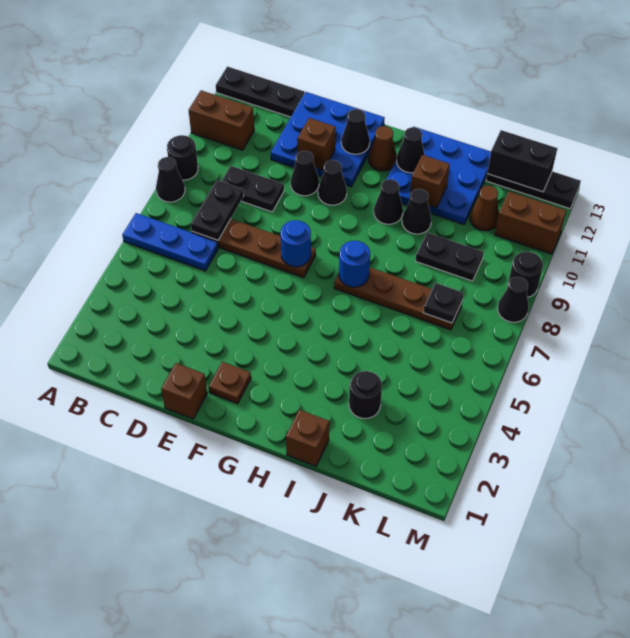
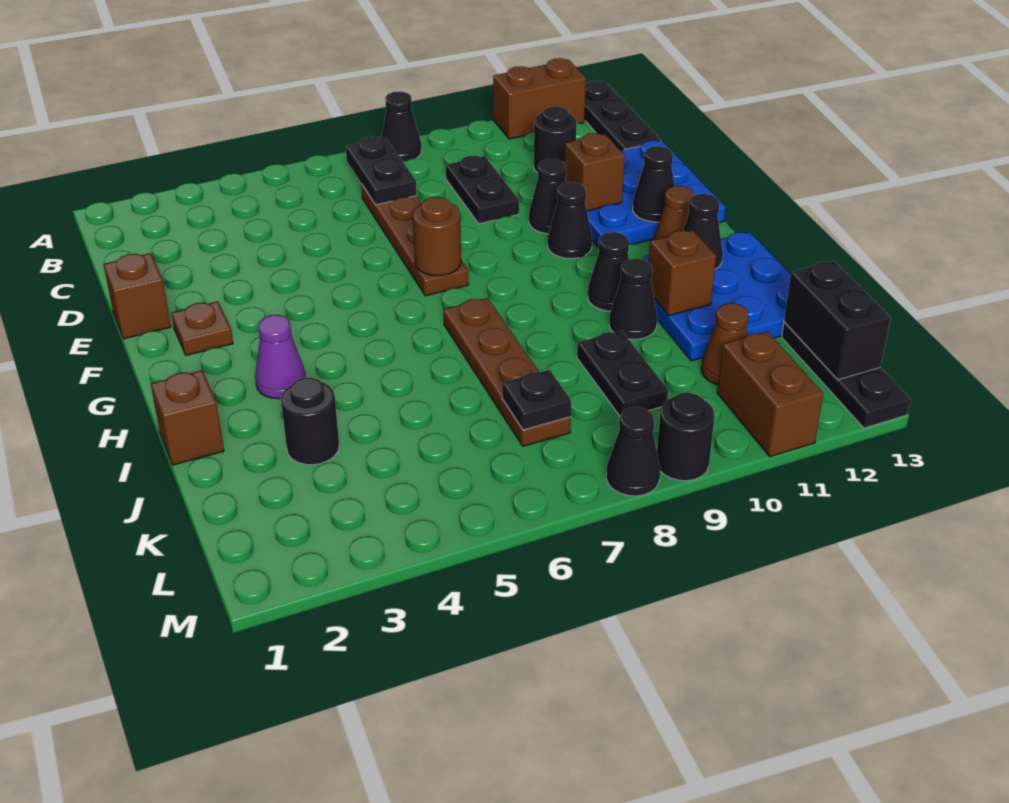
blue plate A6:C6 level 1 -> none
black round brick A9 level 1 -> black round brick C11 level 1
brown brick A11:B11 level 1 -> brown brick A11:A12 level 1
black plate C7:C8 level 2 -> black plate B7:C7 level 2
blue round brick F7 level 2 -> brown round brick F7 level 2
none -> purple cone H3 level 1
blue round brick H7 level 2 -> none

